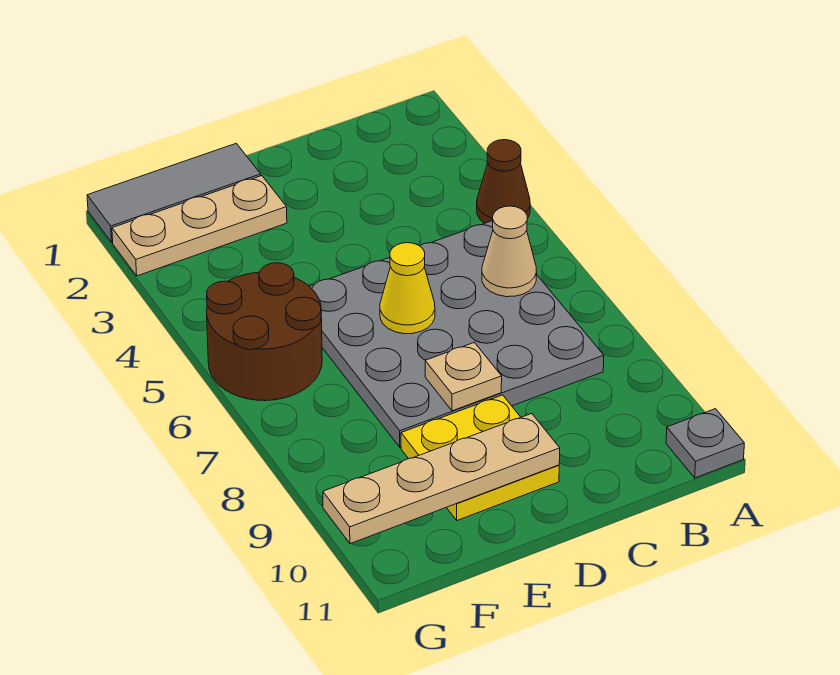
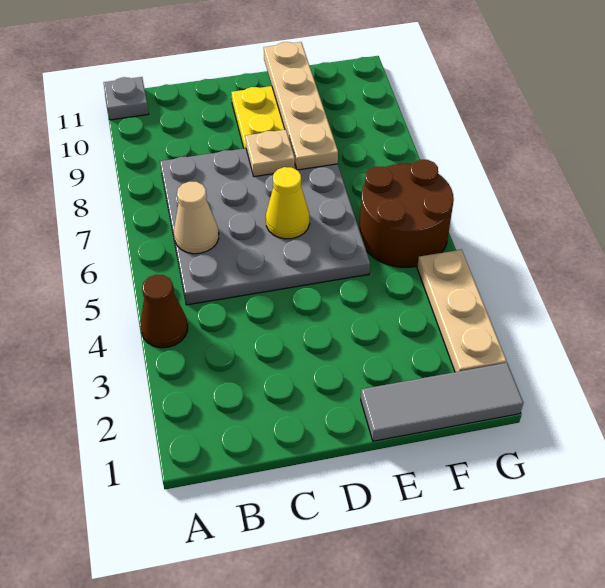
tan plate D10:G10 level 2 -> tan plate E8:E11 level 2
tan plate E2:G2 level 1 -> tan plate G2:G4 level 1

